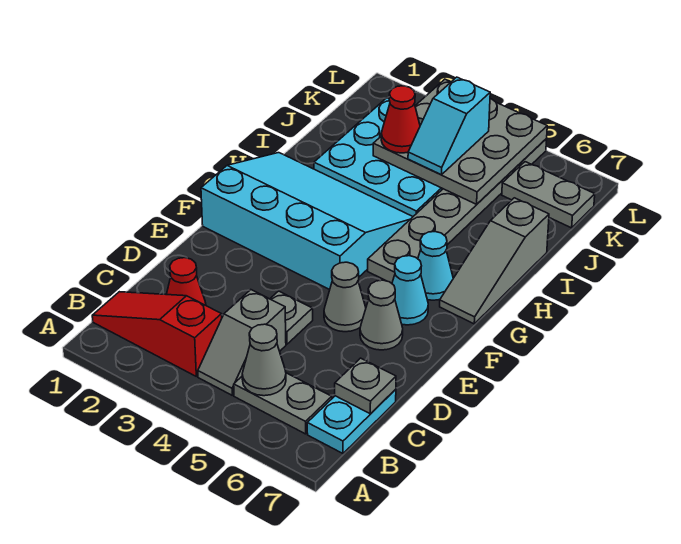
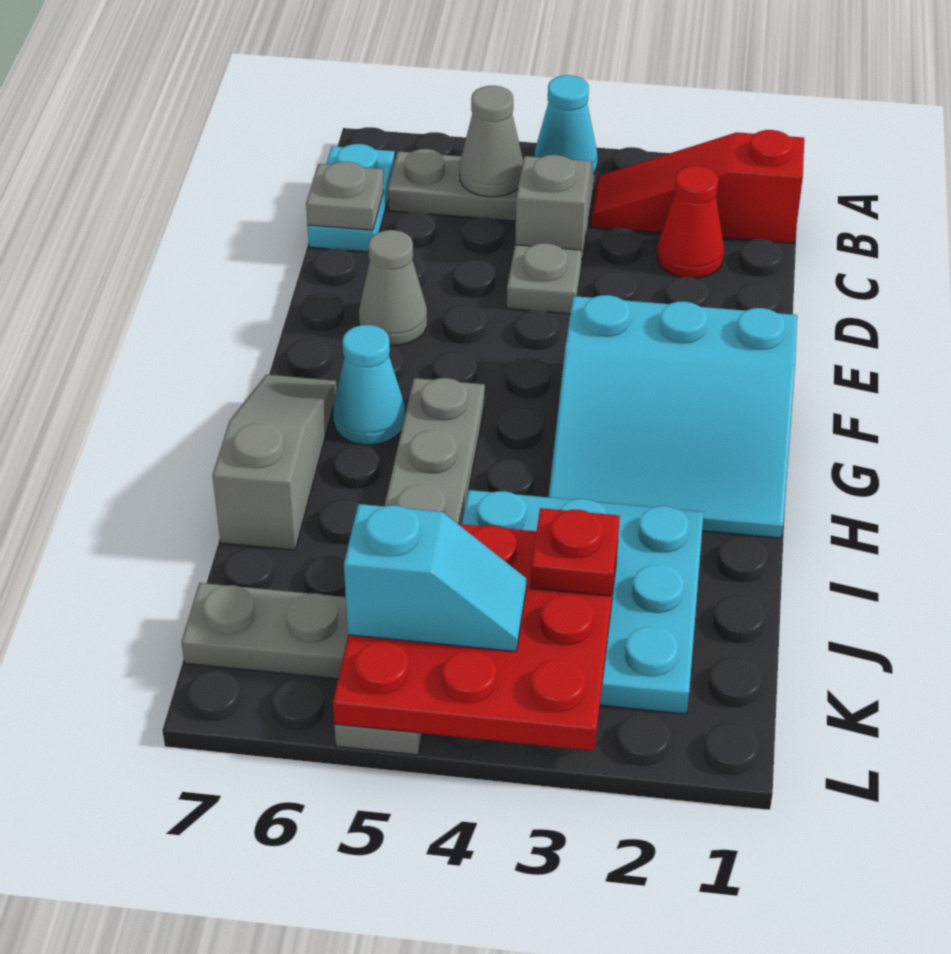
red slope B1:B3 level 1 top 3 -> red slope B1:B3 level 1 top 1
grey cone E5 level 1 -> none
cyan slope F1:H4 level 1 top F -> cyan slope F1:H3 level 1 top F
cyan cone F6 level 1 -> cyan cone A4 level 1
grey plate J3:L5 level 2 -> red plate J3:L5 level 2
red cone J3 level 3 -> red plate J3 level 3
cyan slope J4:K4 level 3 top K -> cyan slope K4:K5 level 3 top 5

